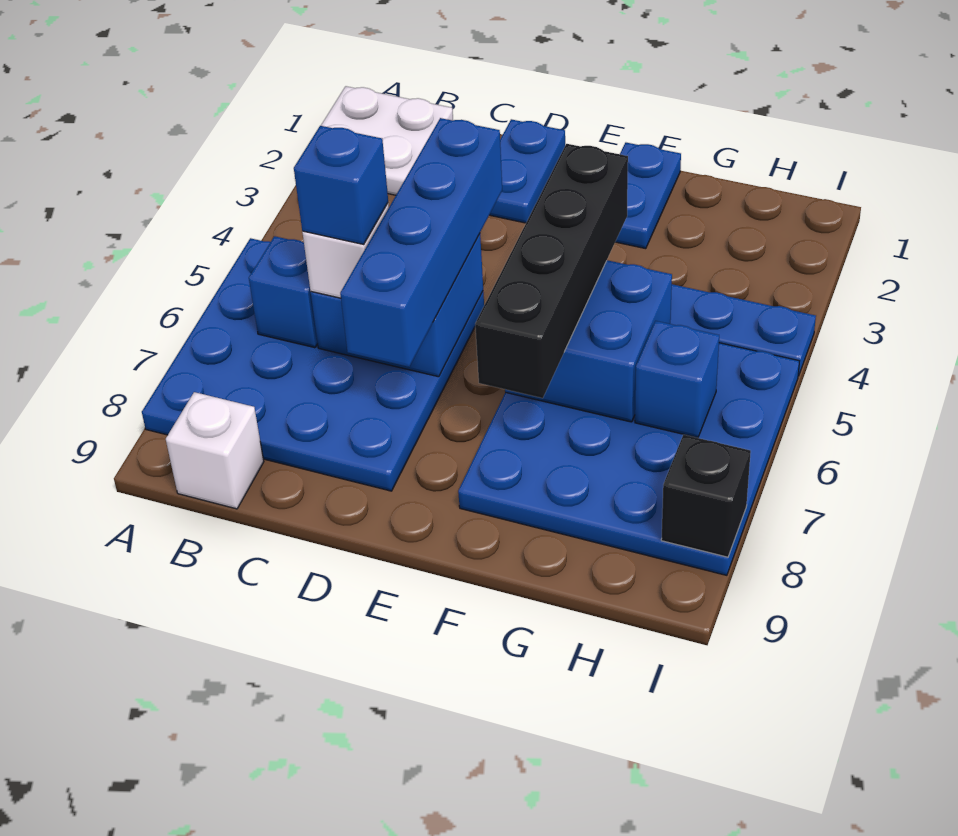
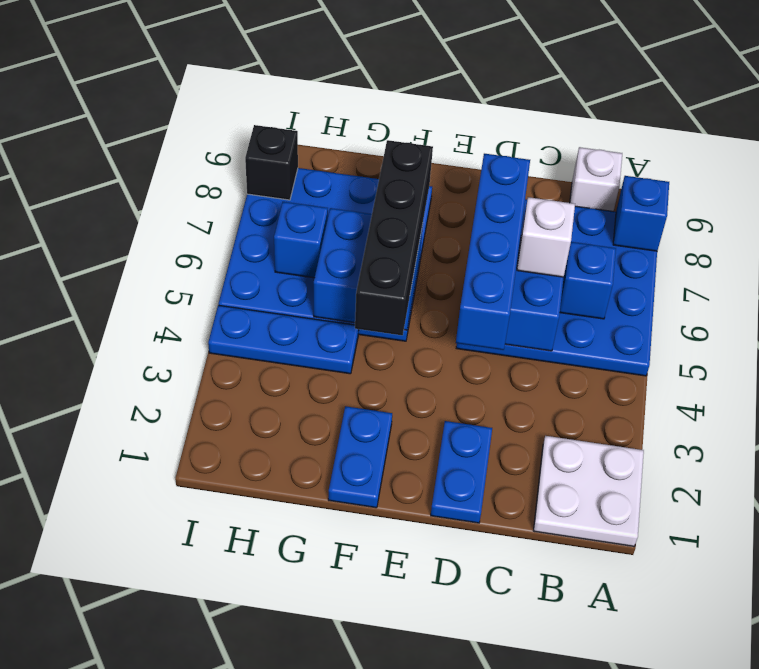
blue brick C6 level 4 -> blue brick A8 level 2

